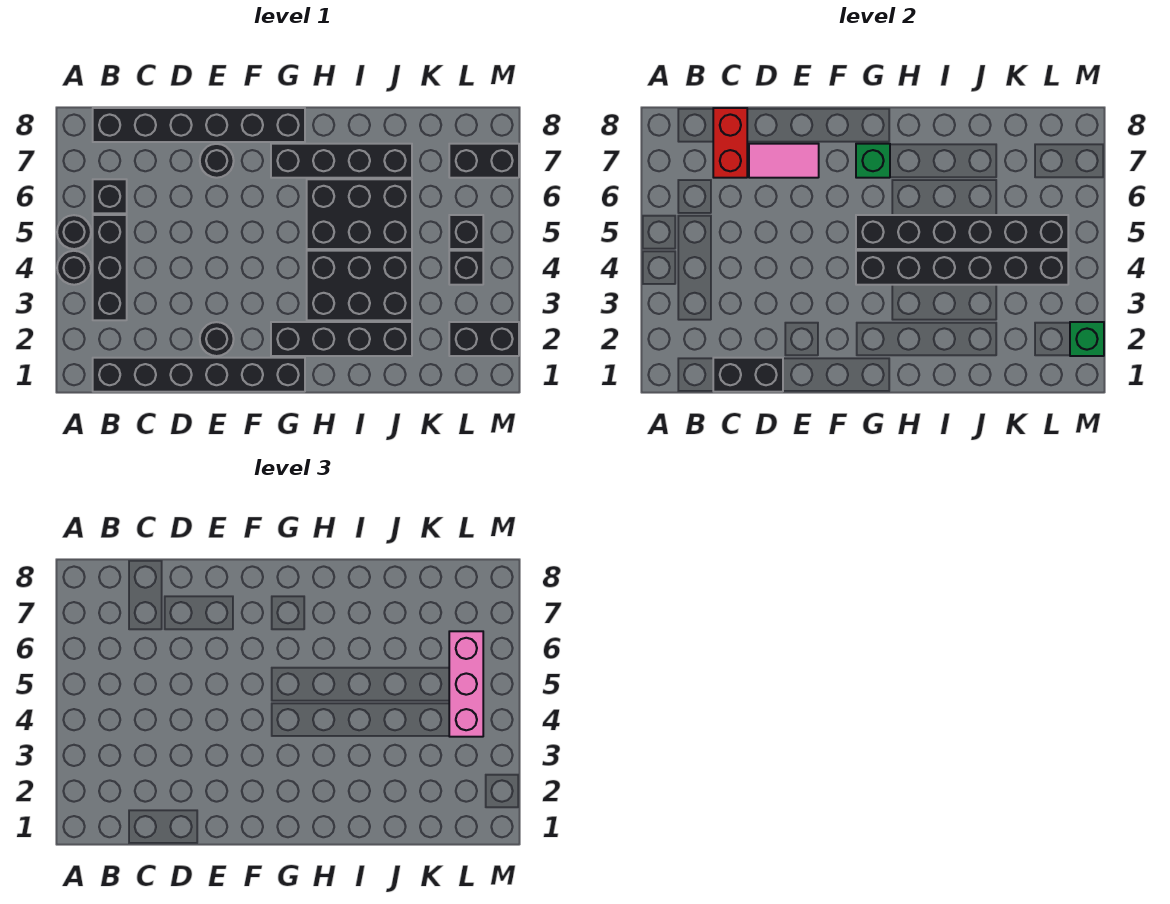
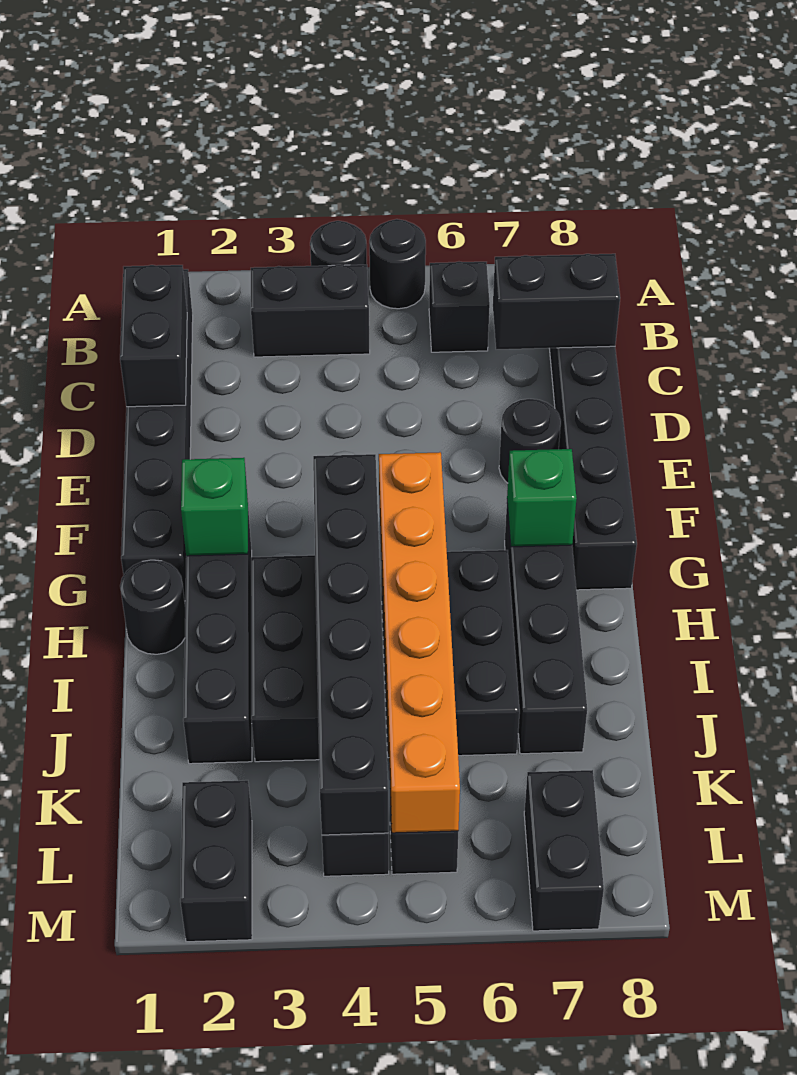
black brick B3:B5 level 1 -> black brick B3:B4 level 1
red brick C7:C8 level 2 -> black brick C7:C8 level 2
pink tile D7:E7 level 2 -> none
black round brick E2 level 1 -> black round brick H1 level 1
black brick G5:L5 level 2 -> orange brick G5:L5 level 2
pink brick L4:L6 level 3 -> none
green brick M2 level 2 -> green brick G2 level 2

